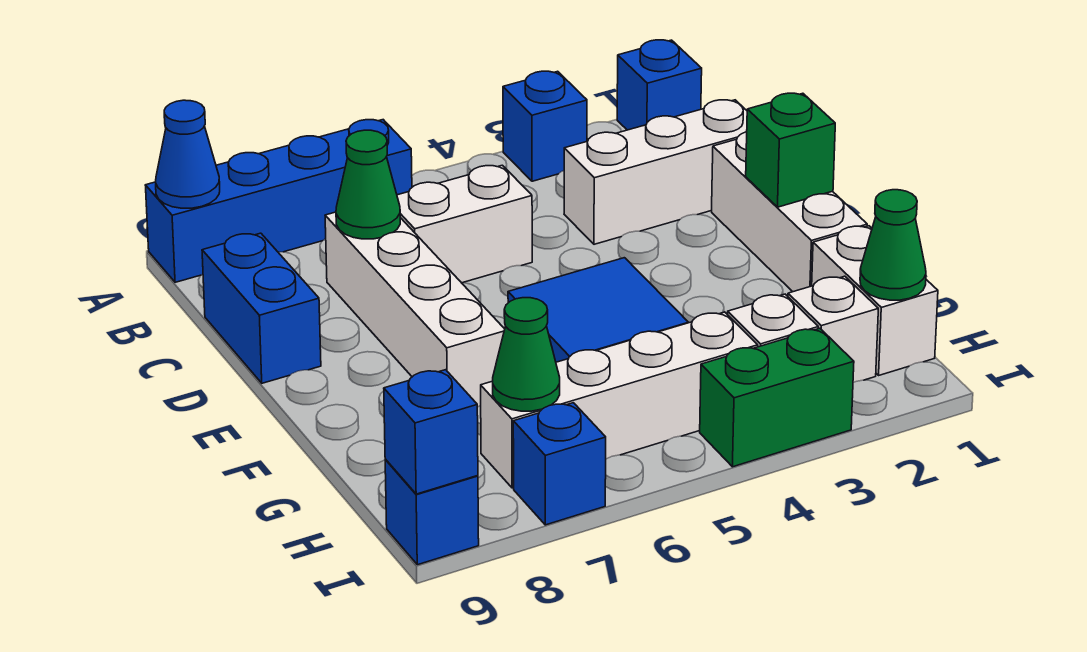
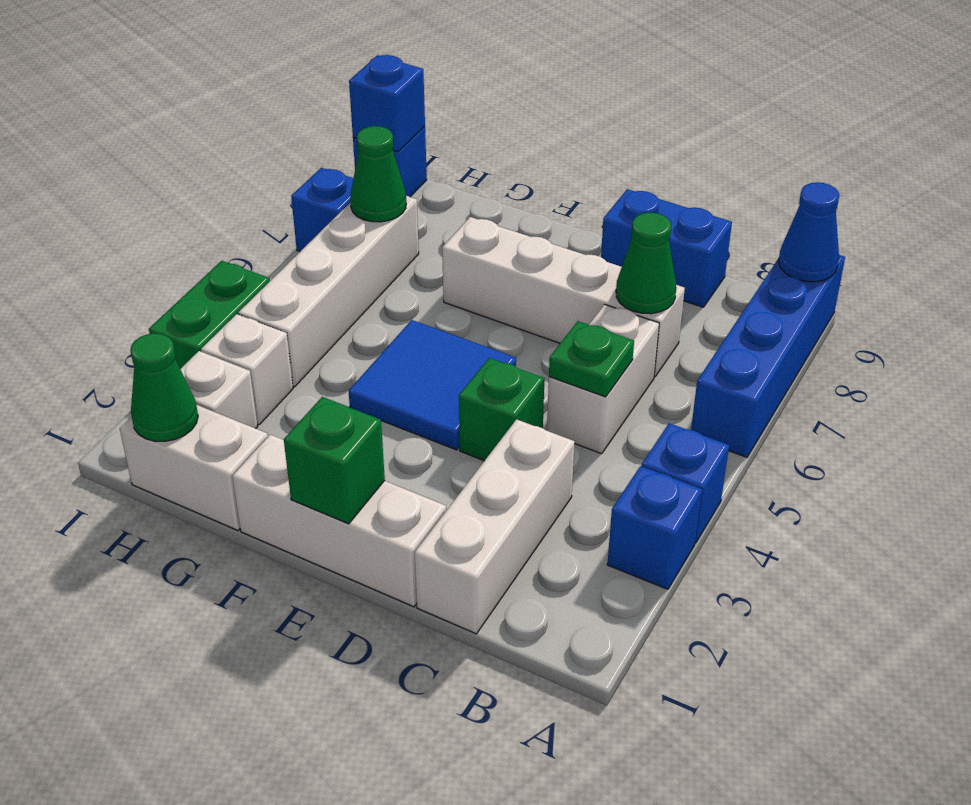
blue brick A1 level 1 -> blue brick A4 level 1
none -> green plate C5 level 2
none -> green brick D4 level 1

